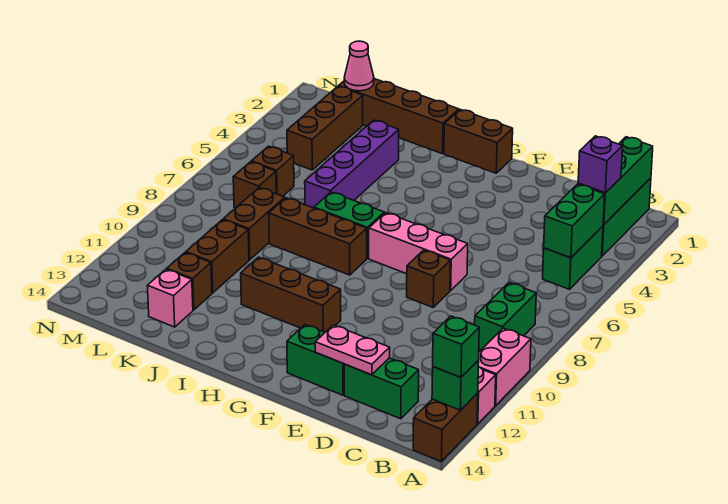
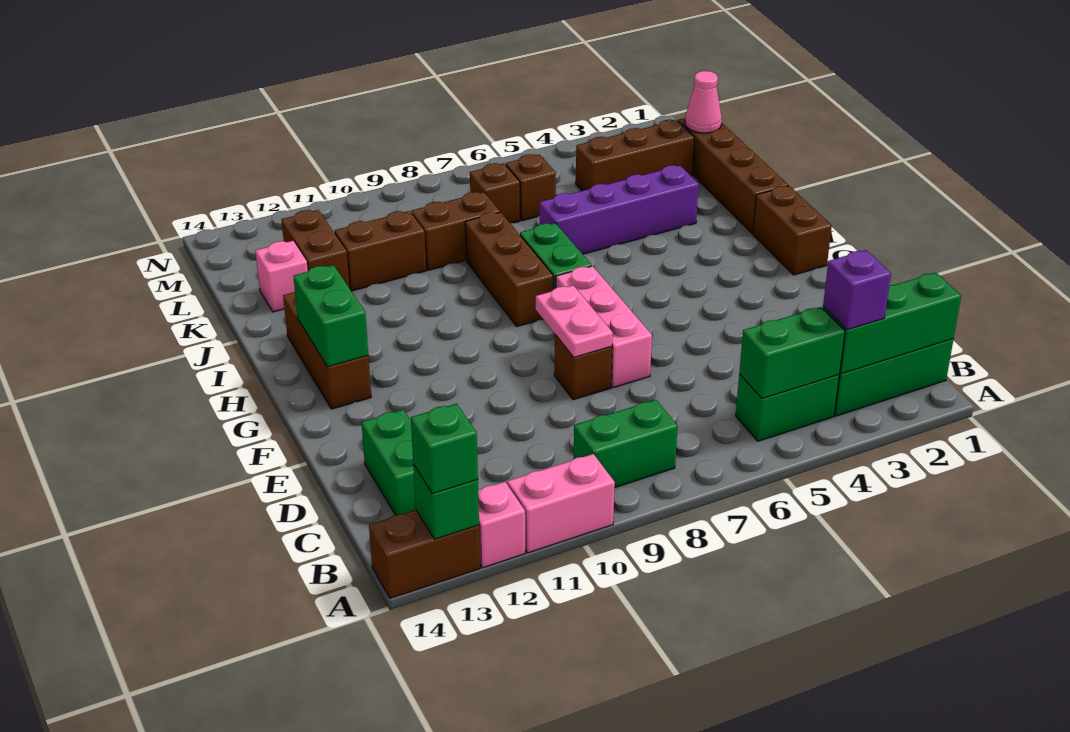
pink plate D13:E13 level 2 -> pink plate E8:F8 level 2
green brick E13:F13 level 1 -> green brick G13:H13 level 2
brown brick G11:I11 level 1 -> brown brick G13:I13 level 1
brown brick K12 level 1 -> brown brick K12:L12 level 1

